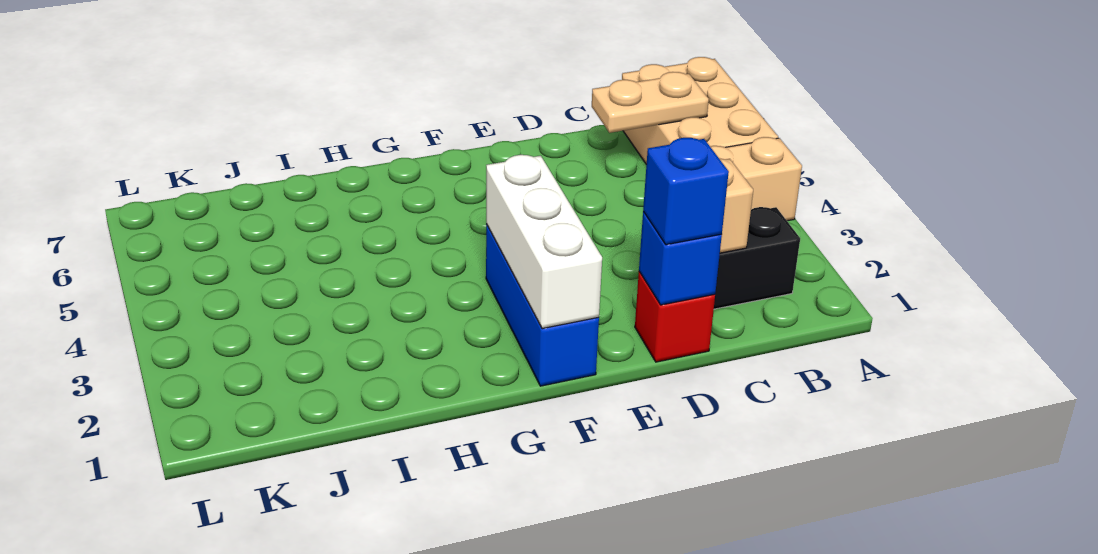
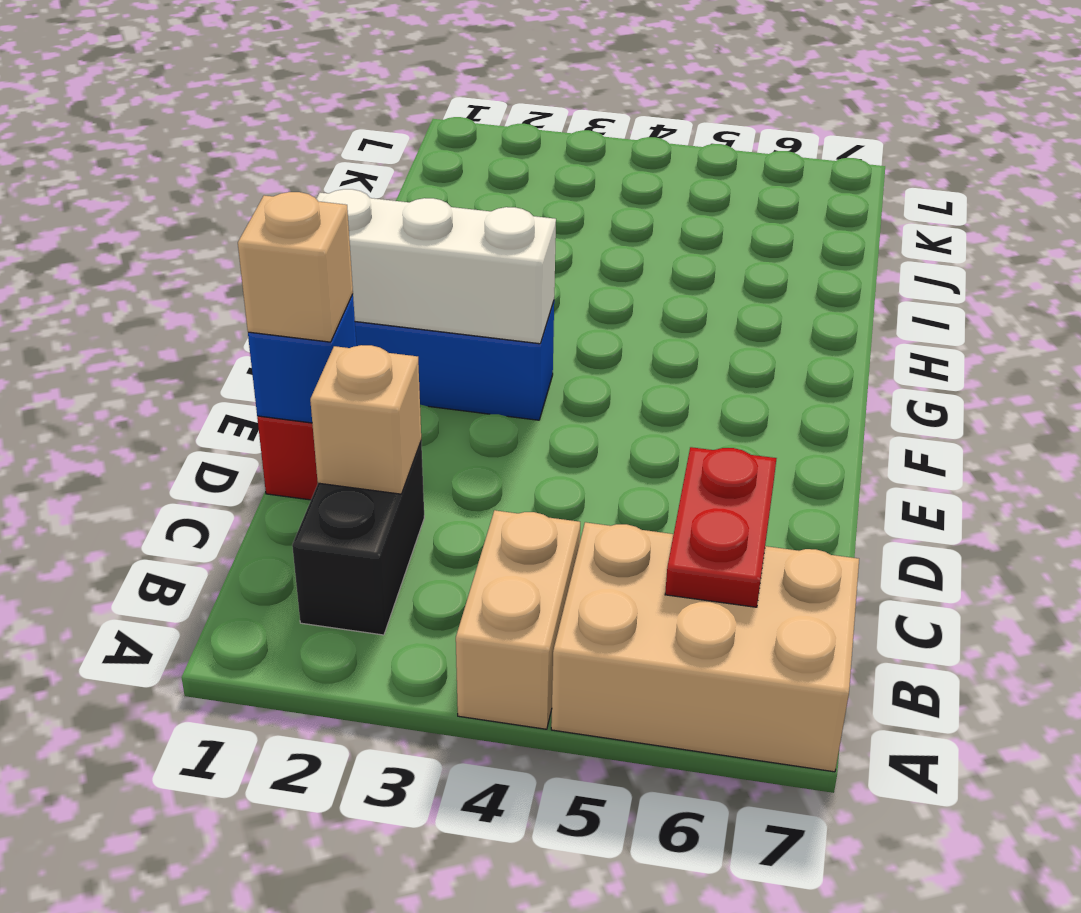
tan plate B6:C6 level 2 -> red plate B6:C6 level 2
blue brick D1 level 3 -> tan brick D1 level 3

